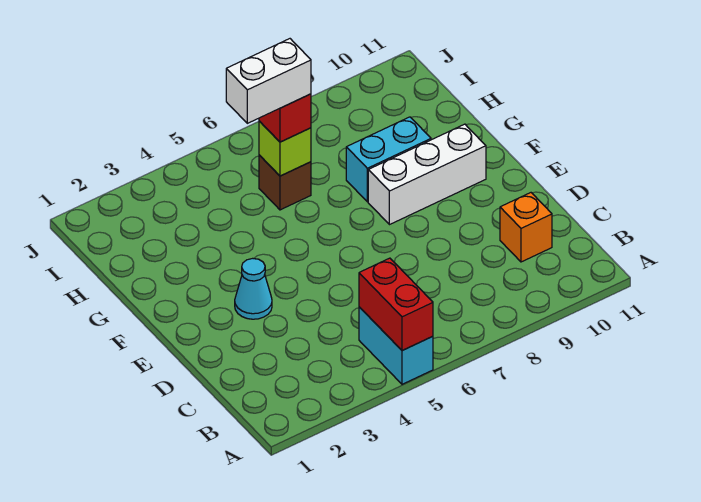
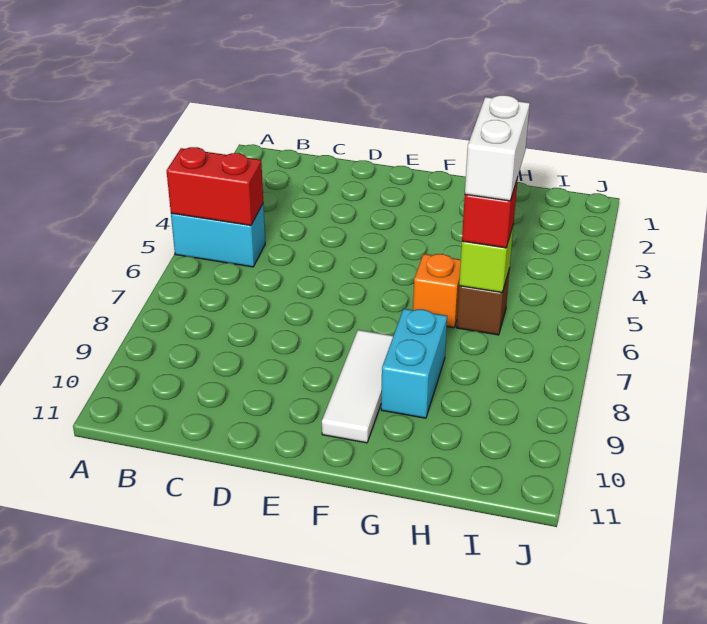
orange brick C10 level 1 -> orange brick G6 level 1
cyan cone E3 level 1 -> none
white brick F8:F10 level 1 -> white tile F8:F10 level 1

